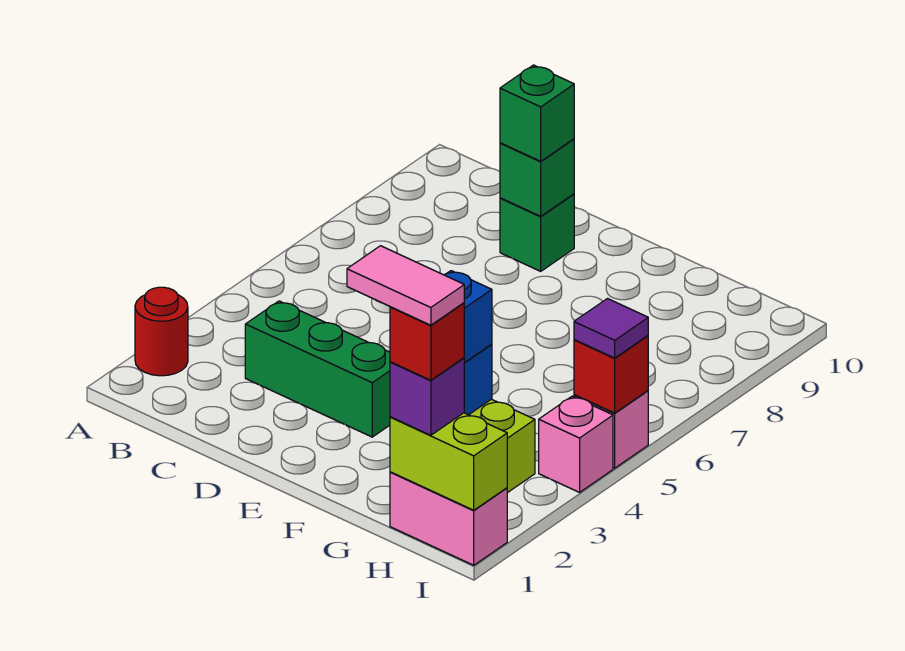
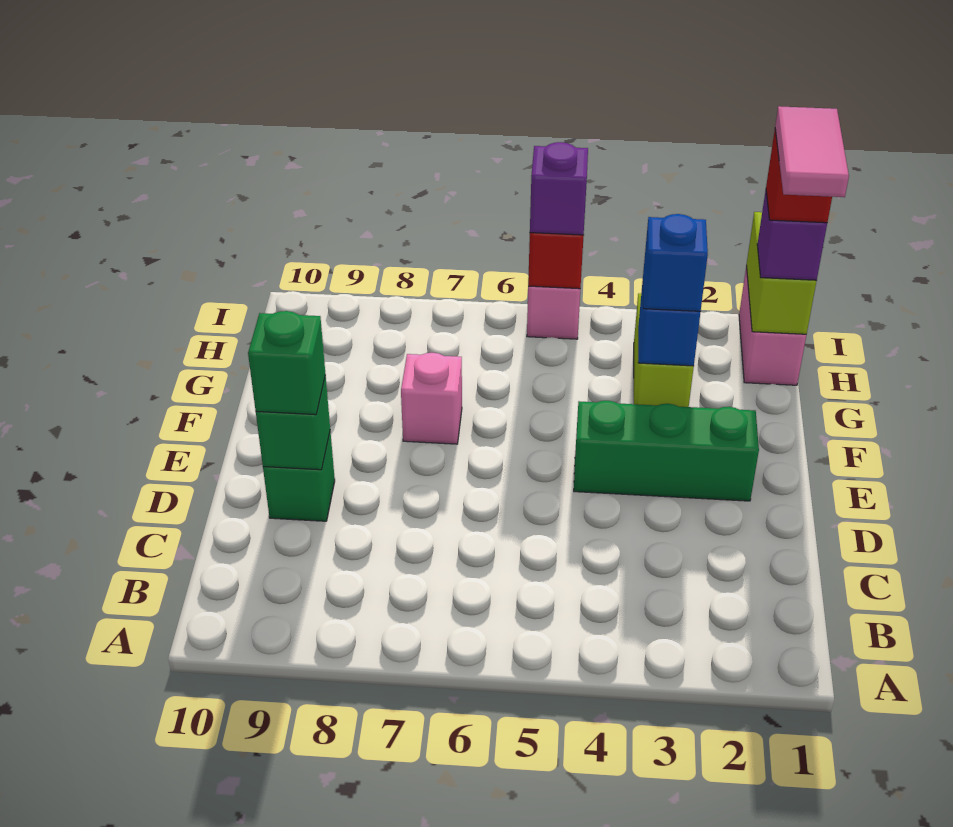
red round brick A2 level 1 -> none
green brick C3:E3 level 1 -> green brick E2:E4 level 1
pink brick I4 level 1 -> pink brick F7 level 1
purple tile I5 level 3 -> purple brick I5 level 3

